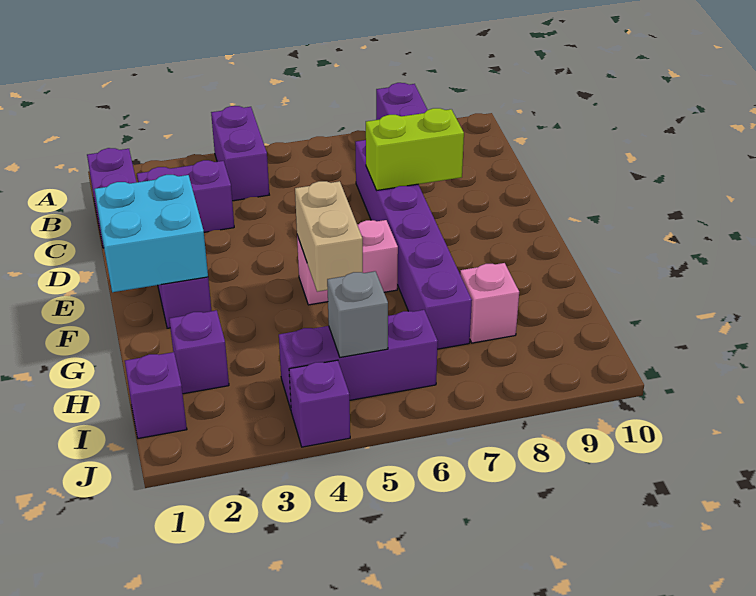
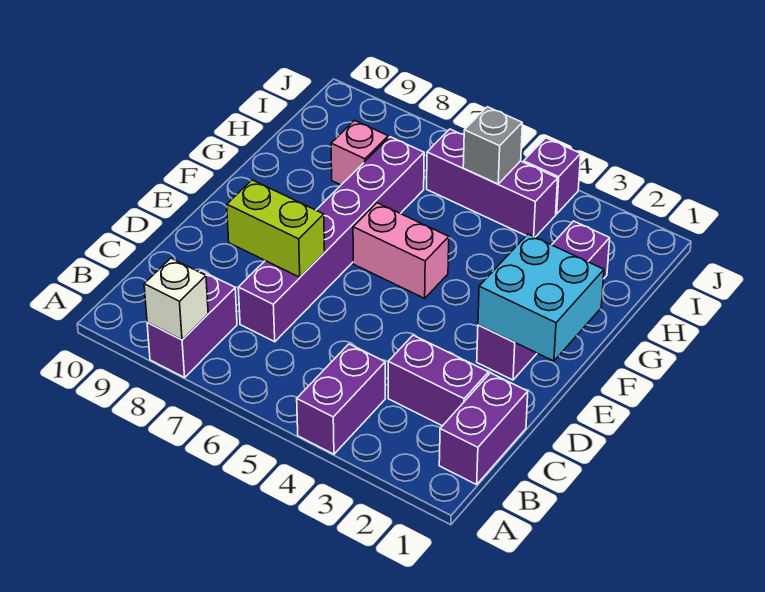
none -> white brick A8 level 2
tan brick F5:G5 level 2 -> none
purple brick I1 level 1 -> none

